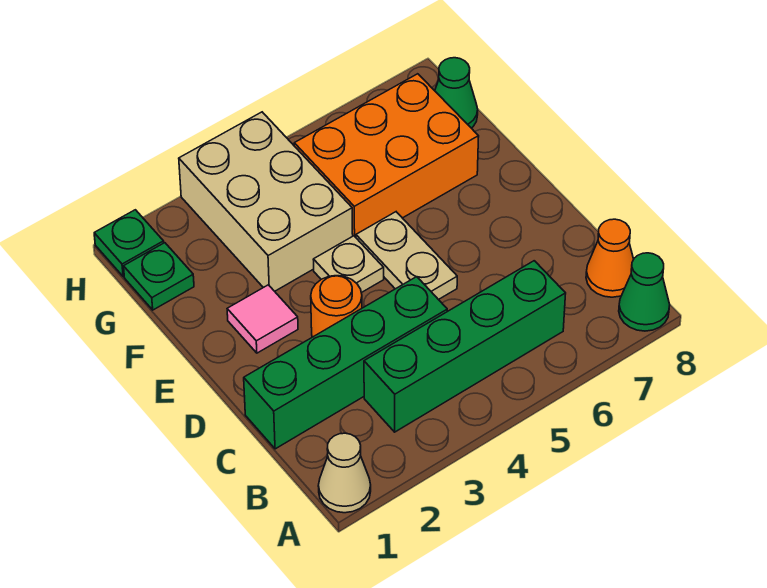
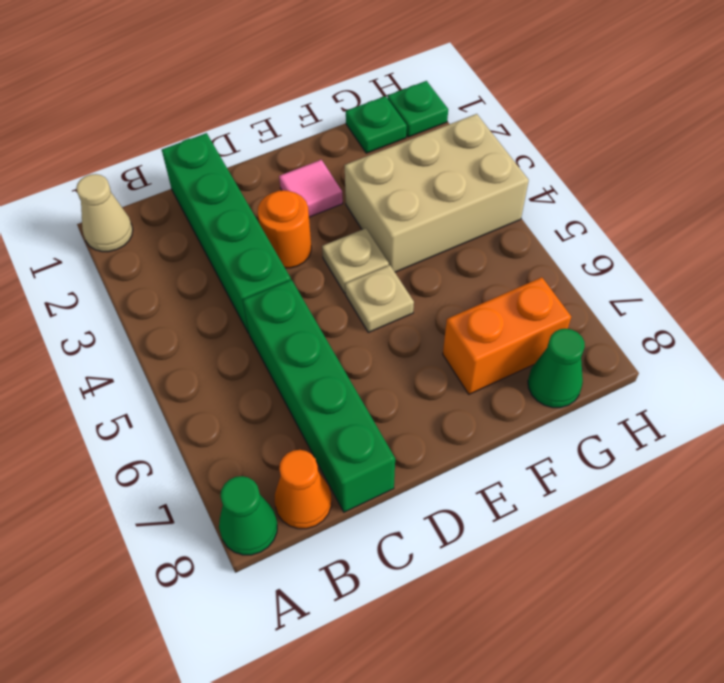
green brick B3:B6 level 1 -> green brick C5:C8 level 1
tan plate D5:E5 level 1 -> tan plate E5 level 1
orange brick F5:G7 level 1 -> orange brick F7:G7 level 1

